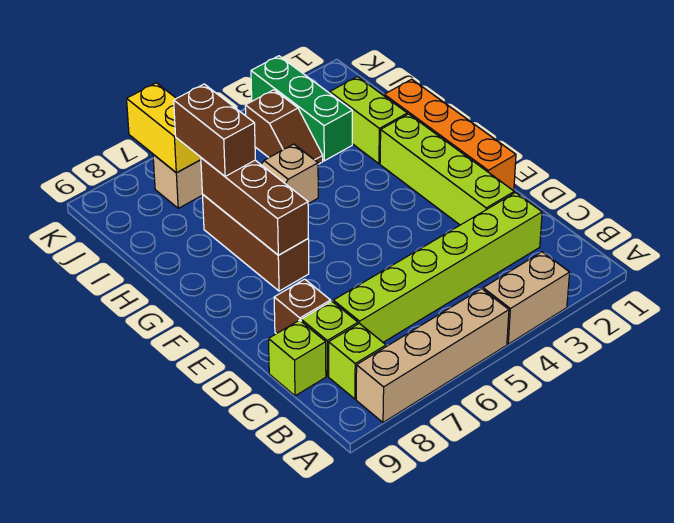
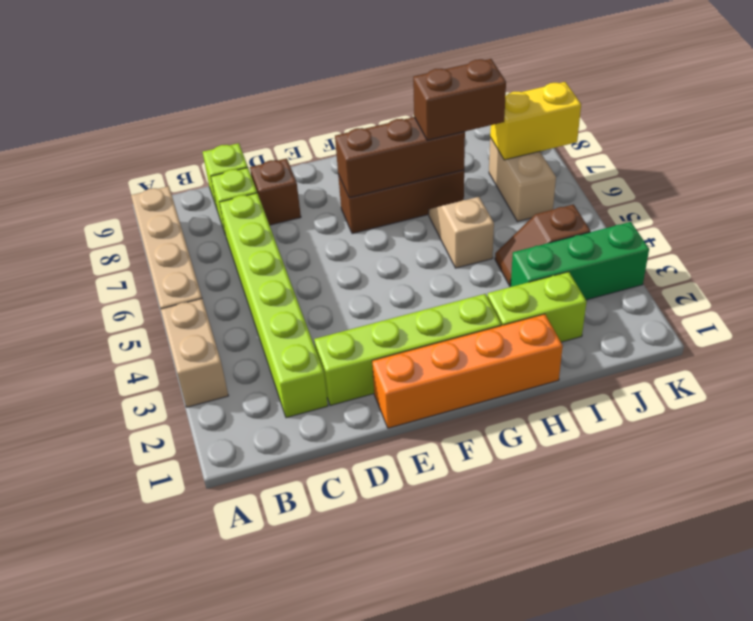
lime brick B8 level 1 -> none

